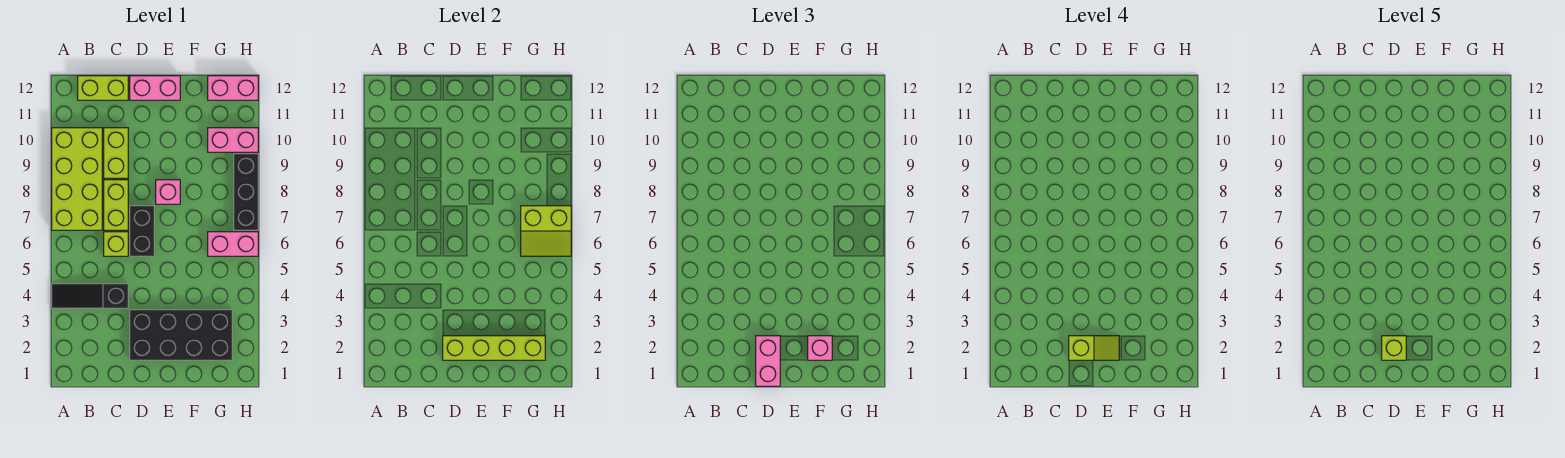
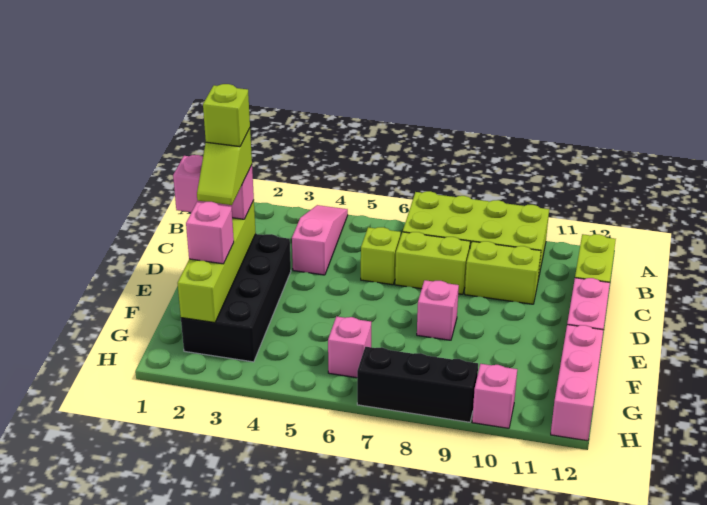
black slope A4:C4 level 1 top C -> pink slope A4:C4 level 1 top C
black brick D6:D7 level 1 -> none
pink brick G6:H6 level 1 -> pink brick G6 level 1
lime slope G6:H7 level 2 top 7 -> none
pink brick G10:H10 level 1 -> pink brick H10 level 1
pink brick G12:H12 level 1 -> pink brick F12:H12 level 1

